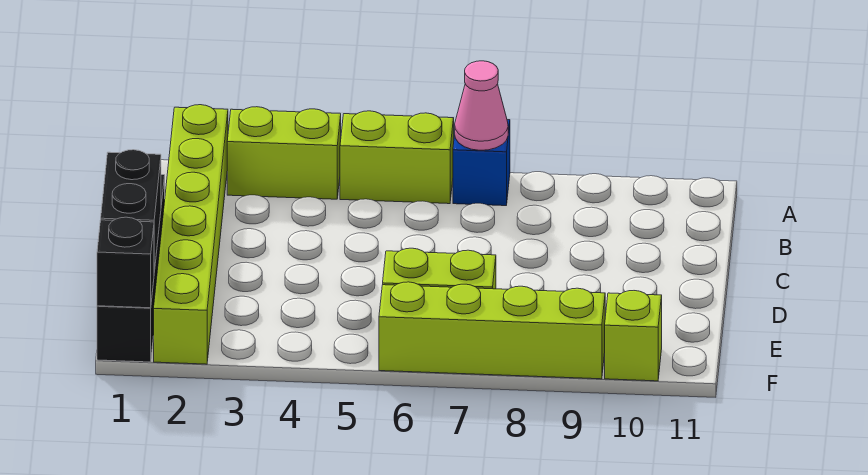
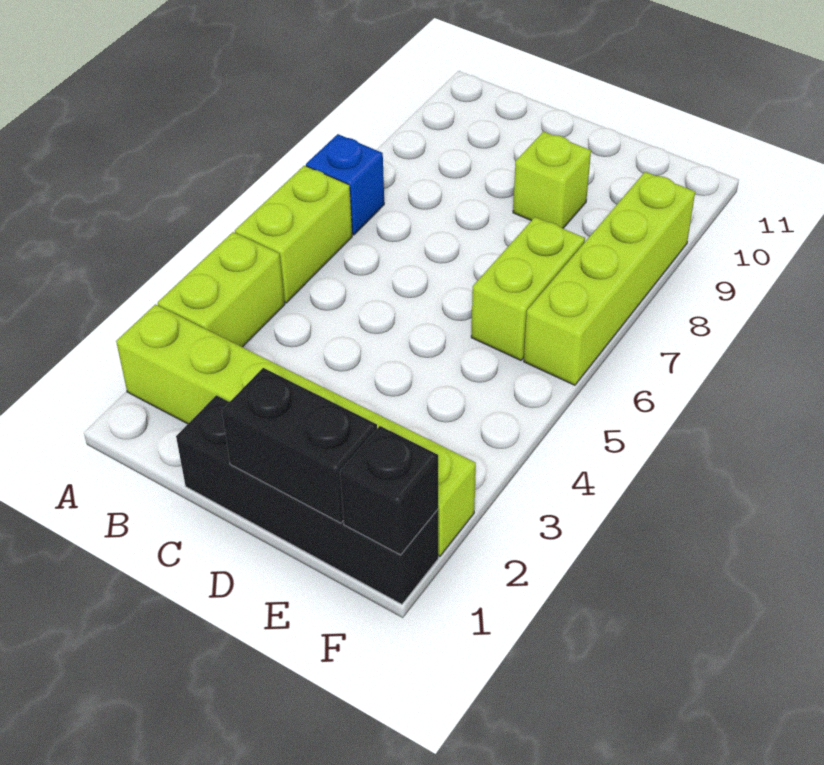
pink cone A7 level 2 -> none
lime brick F10 level 1 -> lime brick D9 level 1

